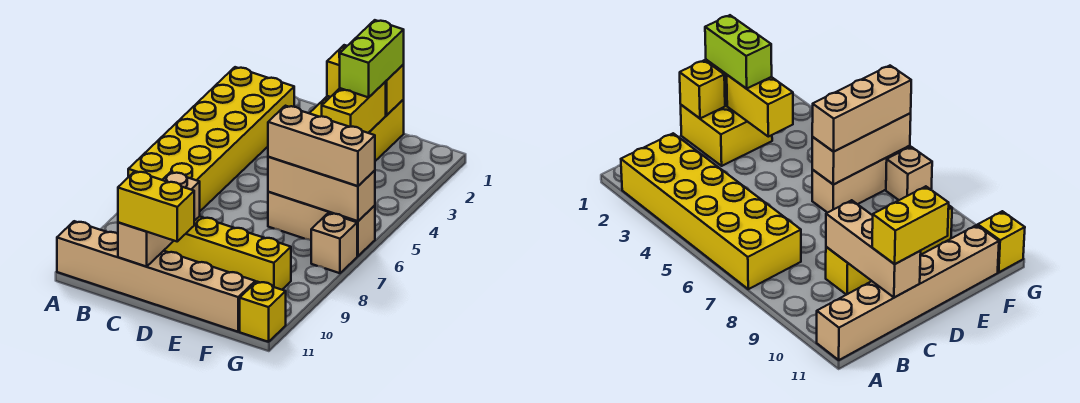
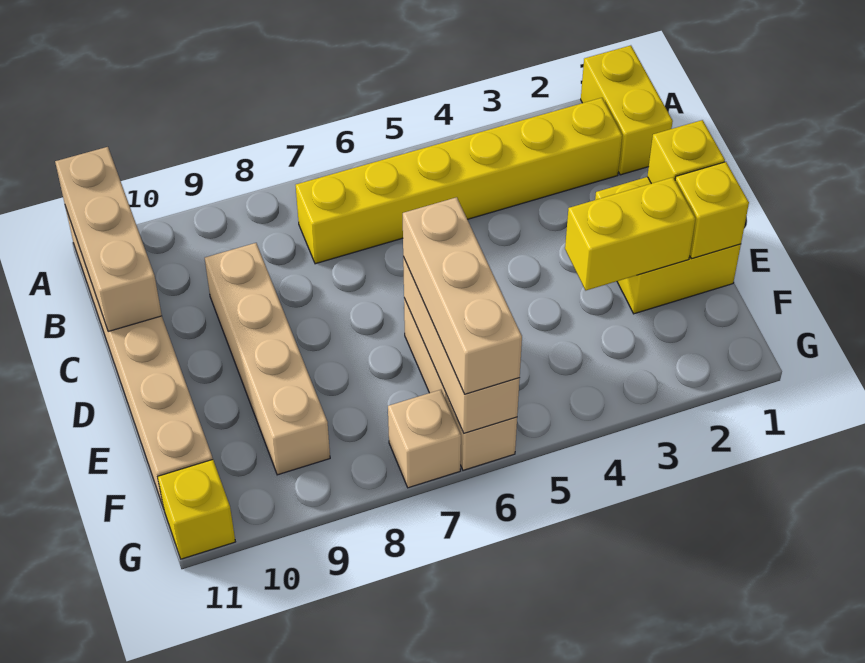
yellow brick A2:B7 level 1 -> yellow brick B2:B7 level 1
yellow brick C9:F9 level 1 -> tan brick C9:F9 level 1
tan brick C9:C11 level 2 -> tan brick A11:C11 level 2
yellow brick C11:D11 level 3 -> yellow brick A1:B1 level 1
lime brick E1:E2 level 3 -> none

